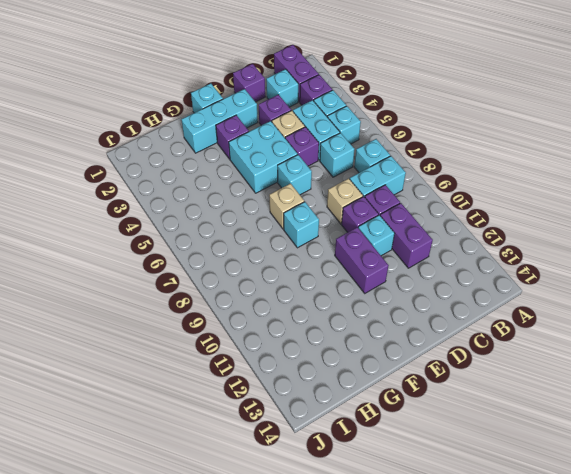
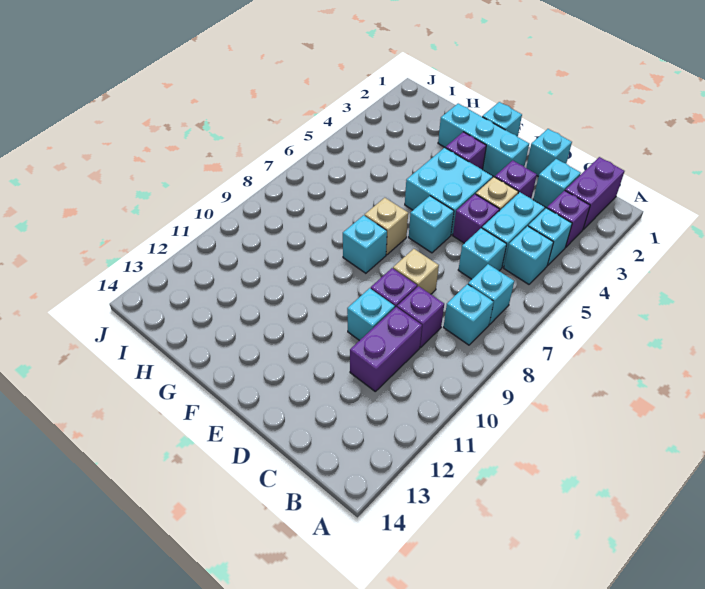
cyan brick B8:C8 level 1 -> cyan brick B8 level 1
purple brick D1 level 1 -> cyan brick D1 level 1
purple brick E10:E11 level 1 -> none

